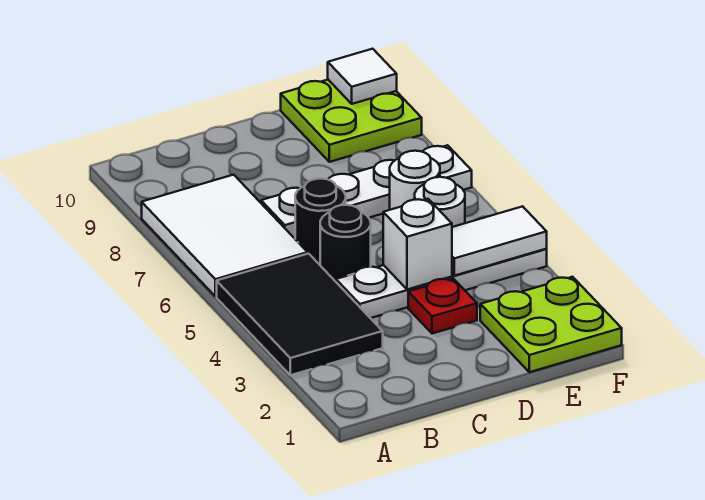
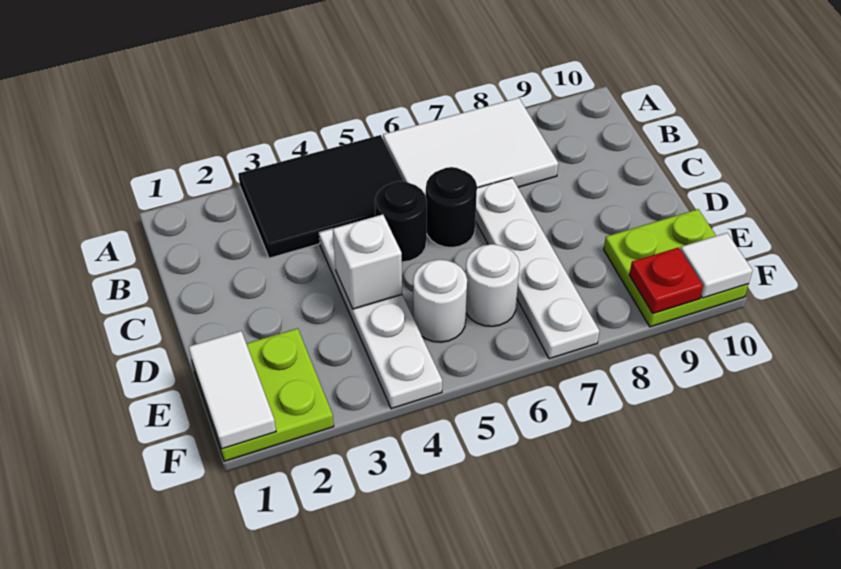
red plate D3 level 1 -> red plate F9 level 2
white tile E4:F4 level 2 -> white tile E1:F1 level 2

